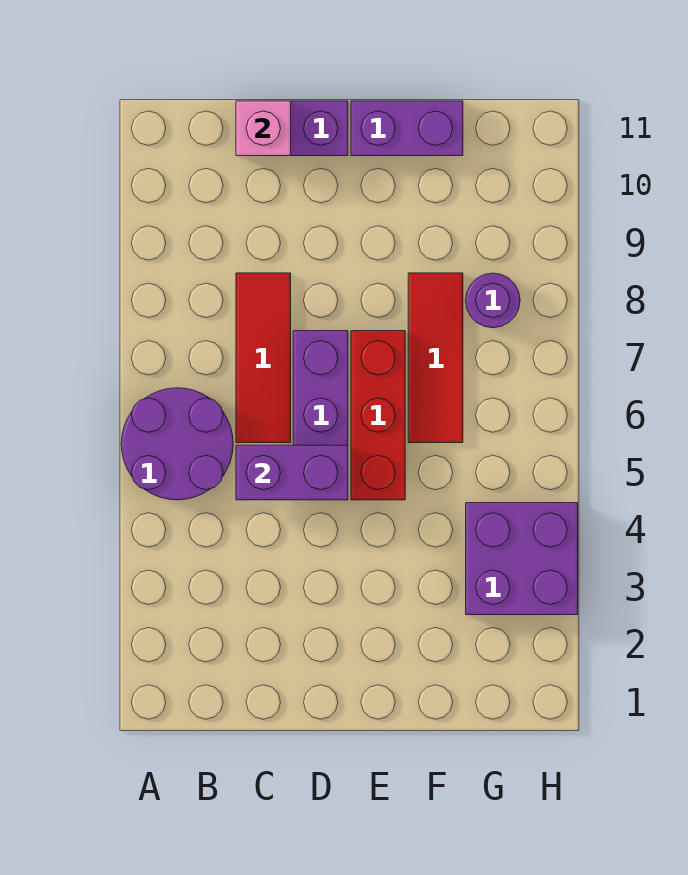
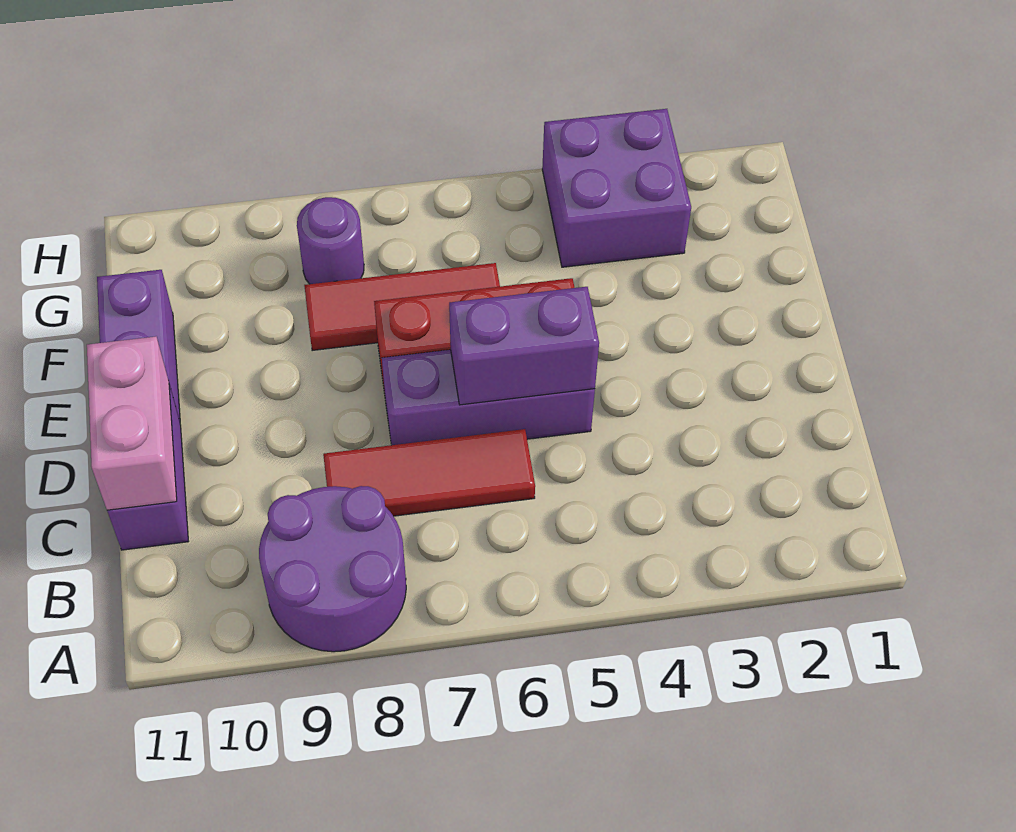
purple round brick A5:B6 level 1 -> purple round brick A8:B9 level 1
purple brick C5:D5 level 2 -> purple brick D5:D6 level 2
pink brick C11 level 2 -> pink brick C11:D11 level 2

